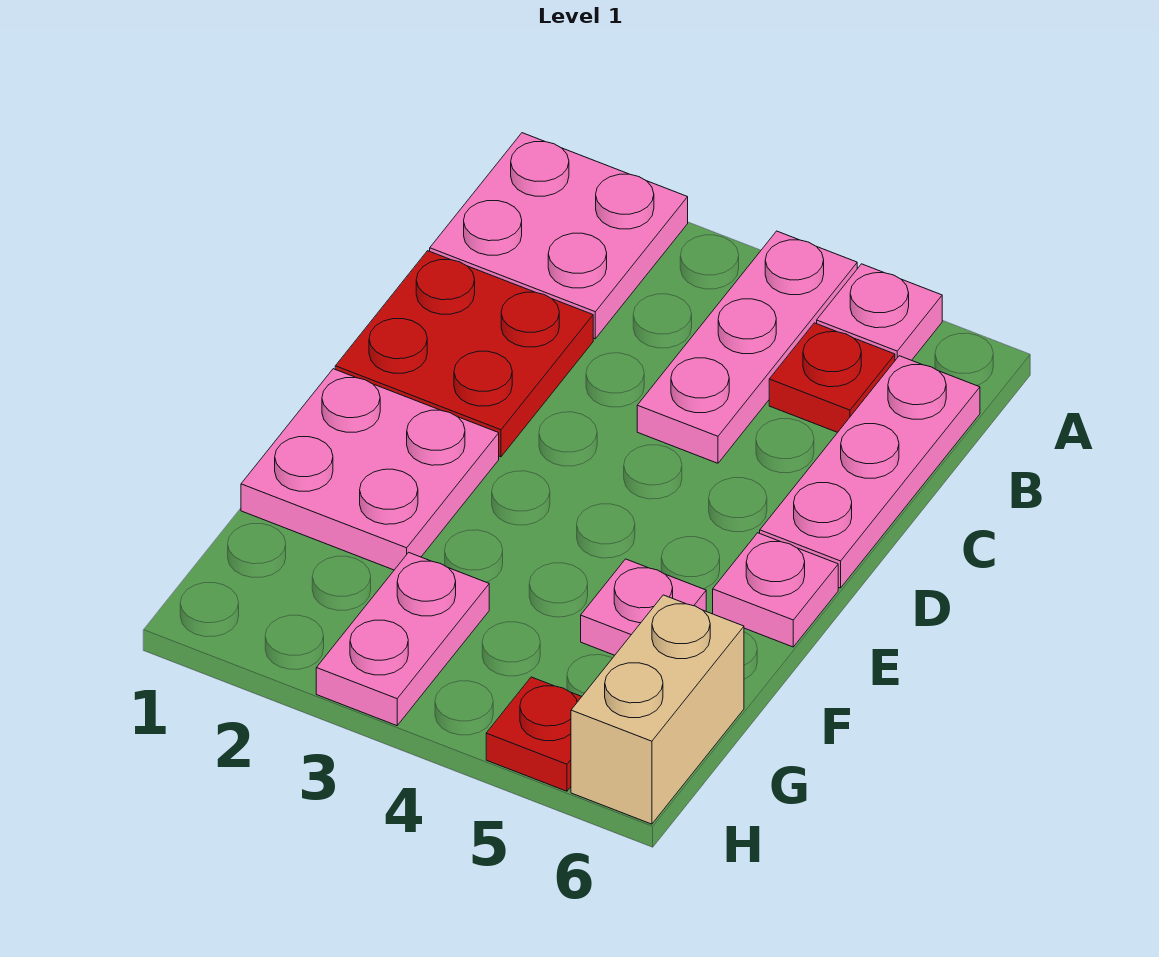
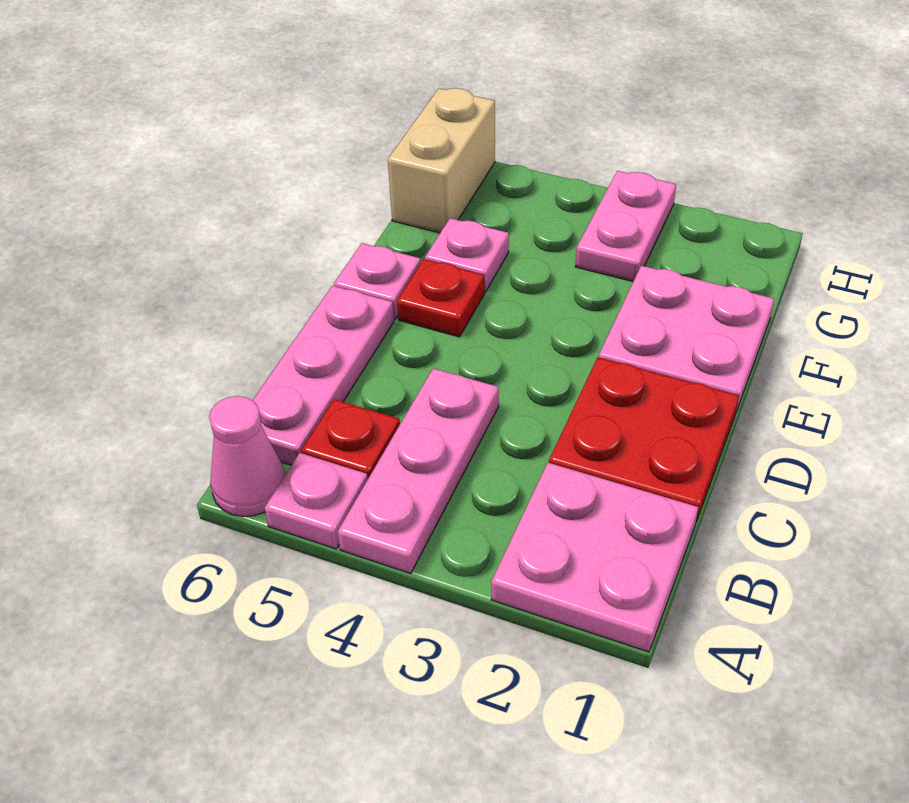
none -> pink cone A6 level 1
red plate H5 level 1 -> red plate E5 level 1

